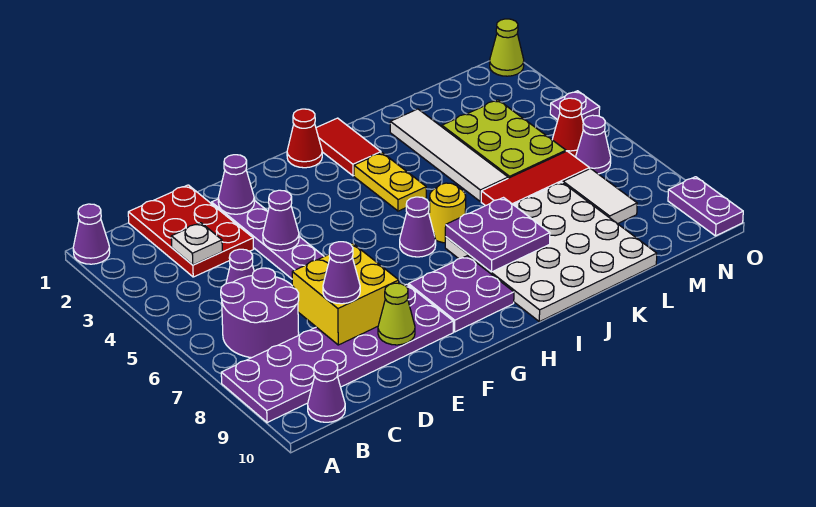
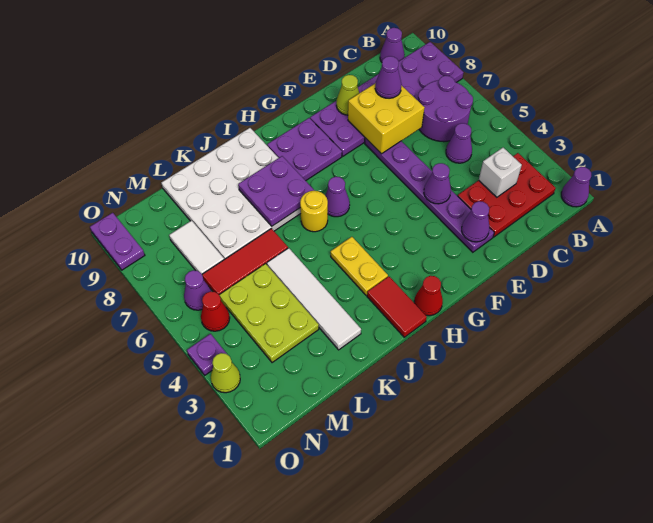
red plate C1:D3 level 1 -> red plate B2:D3 level 1
white plate C3 level 2 -> white brick C3 level 2
lime cone O1 level 1 -> lime cone O3 level 1

